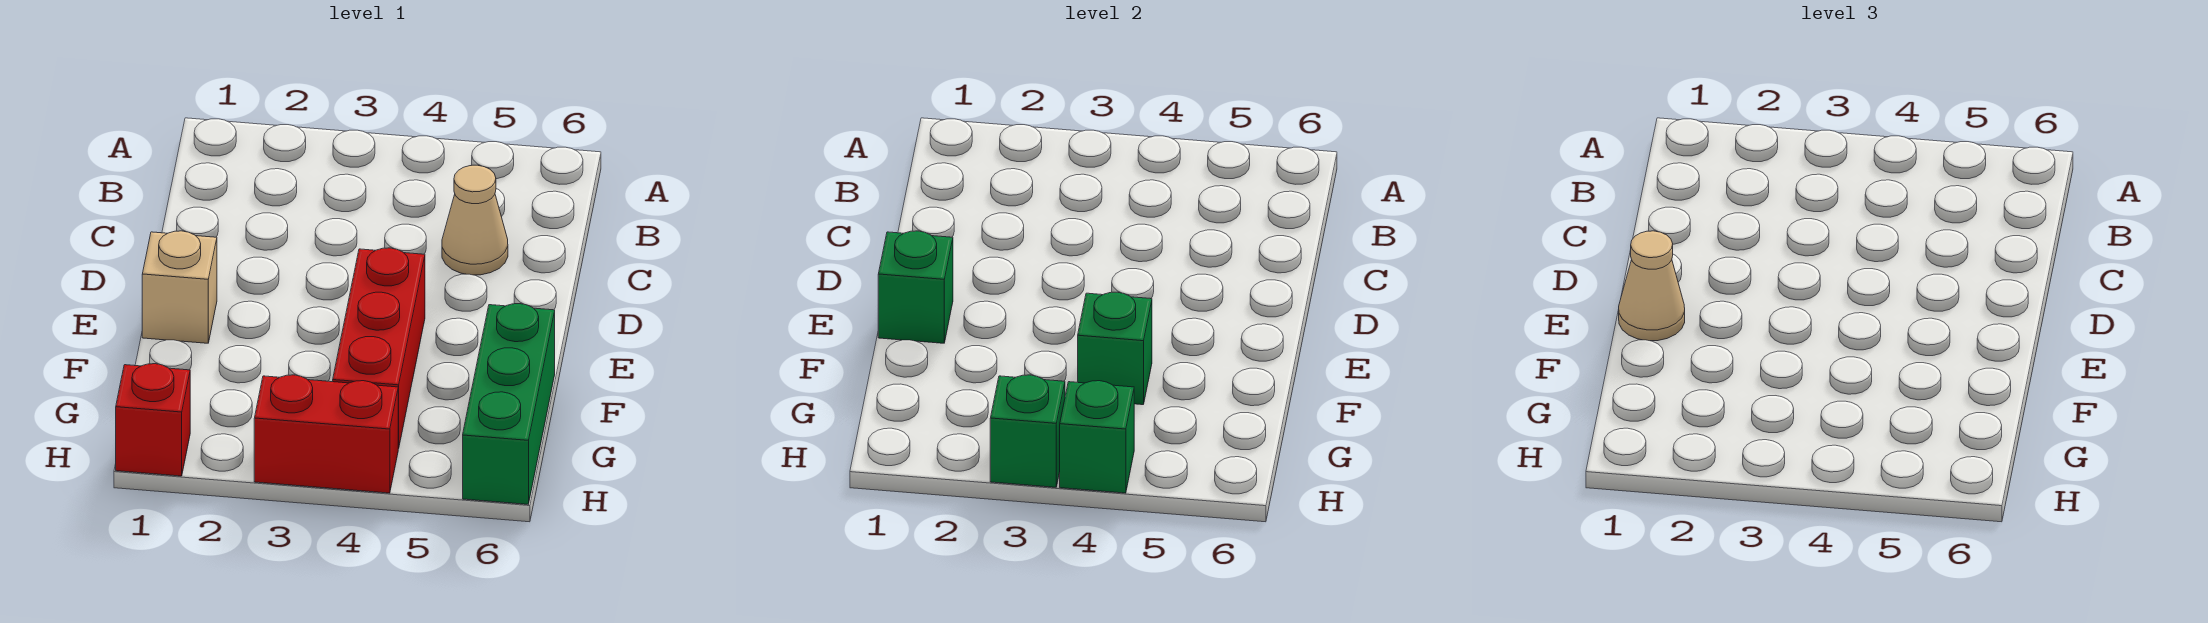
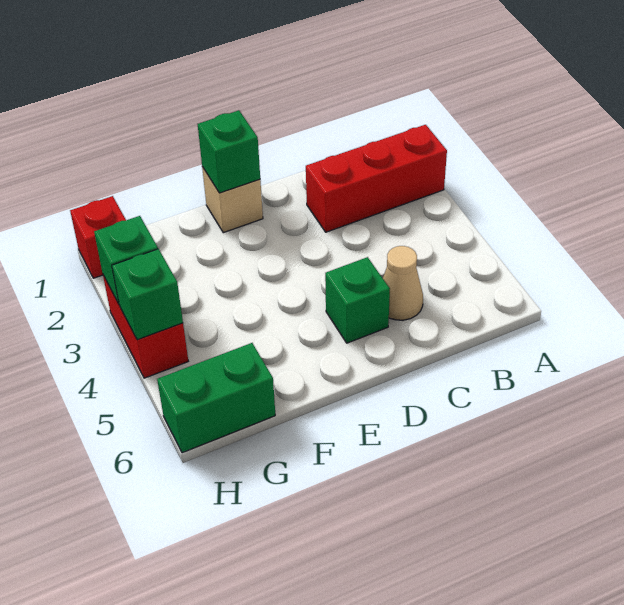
tan cone E1 level 3 -> none
red brick E4:G4 level 1 -> red brick A2:C2 level 1
green brick F4 level 2 -> green brick D5 level 1
green brick F6:H6 level 1 -> green brick G6:H6 level 1

